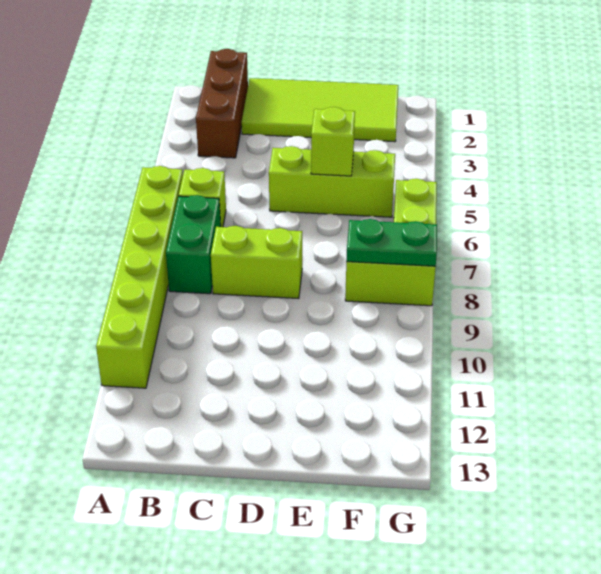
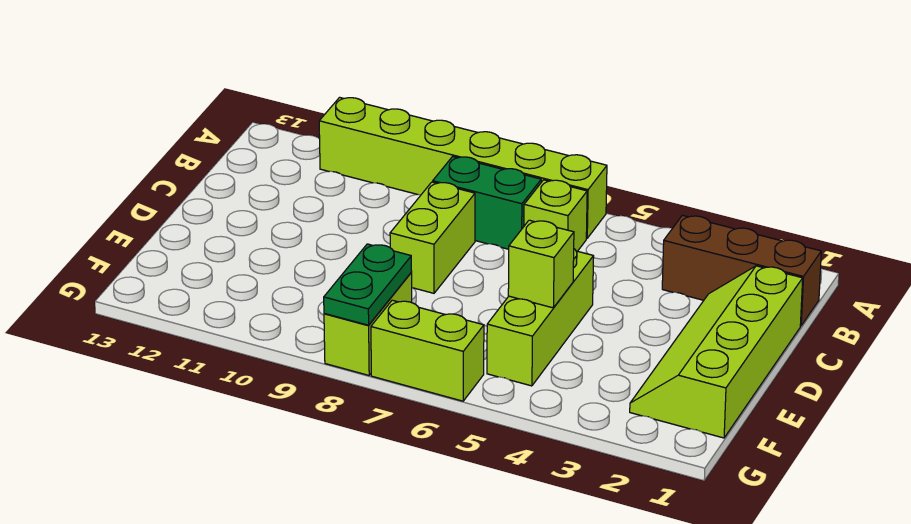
lime tile C1:F2 level 1 -> lime slope C1:F2 level 1 top 1

